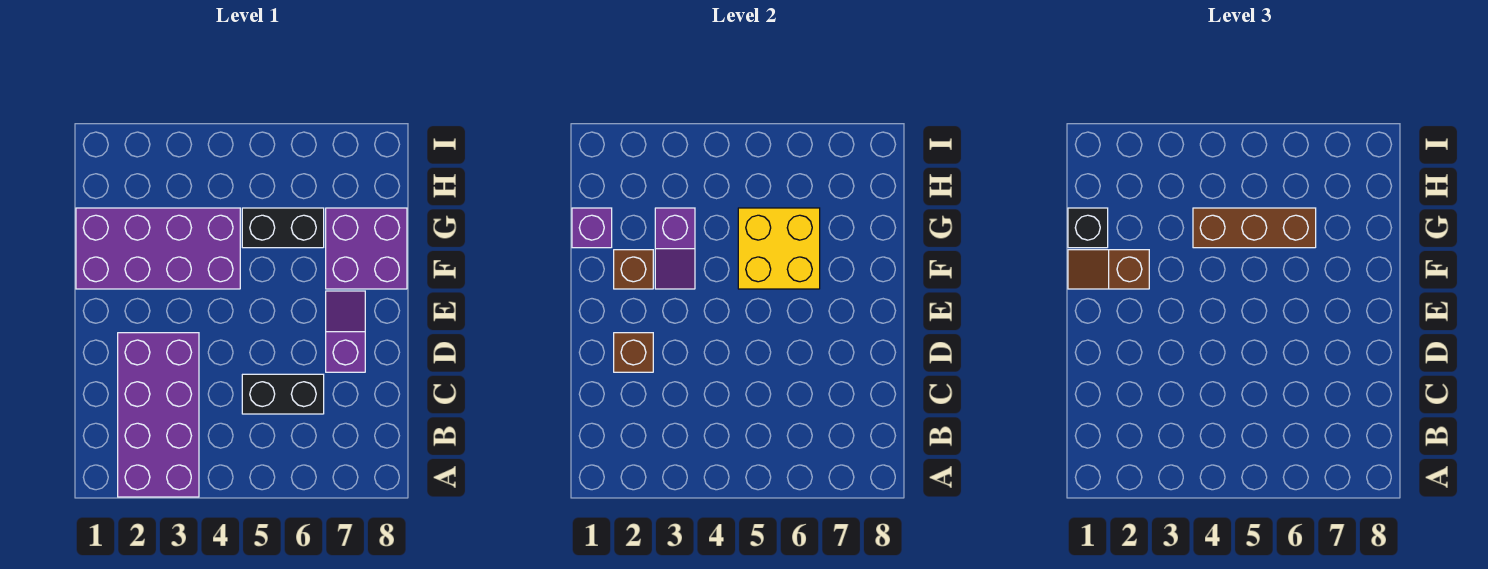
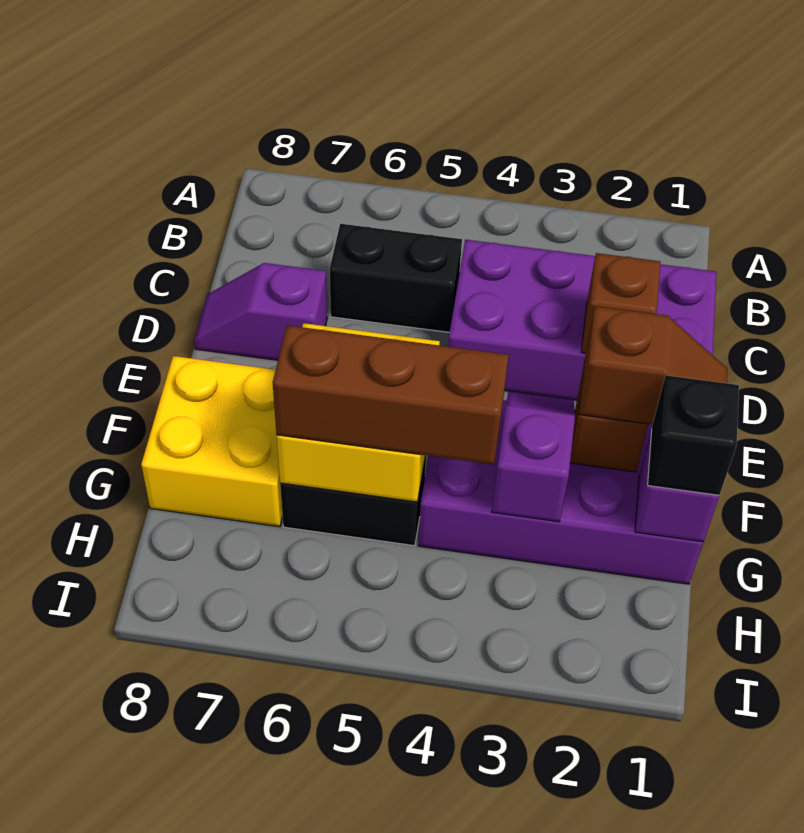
purple brick A2:D3 level 1 -> purple brick C1:D4 level 1
purple slope D7:E7 level 1 top D -> purple slope D7:D8 level 1 top 7
purple brick F7:G8 level 1 -> yellow brick F7:G8 level 1

